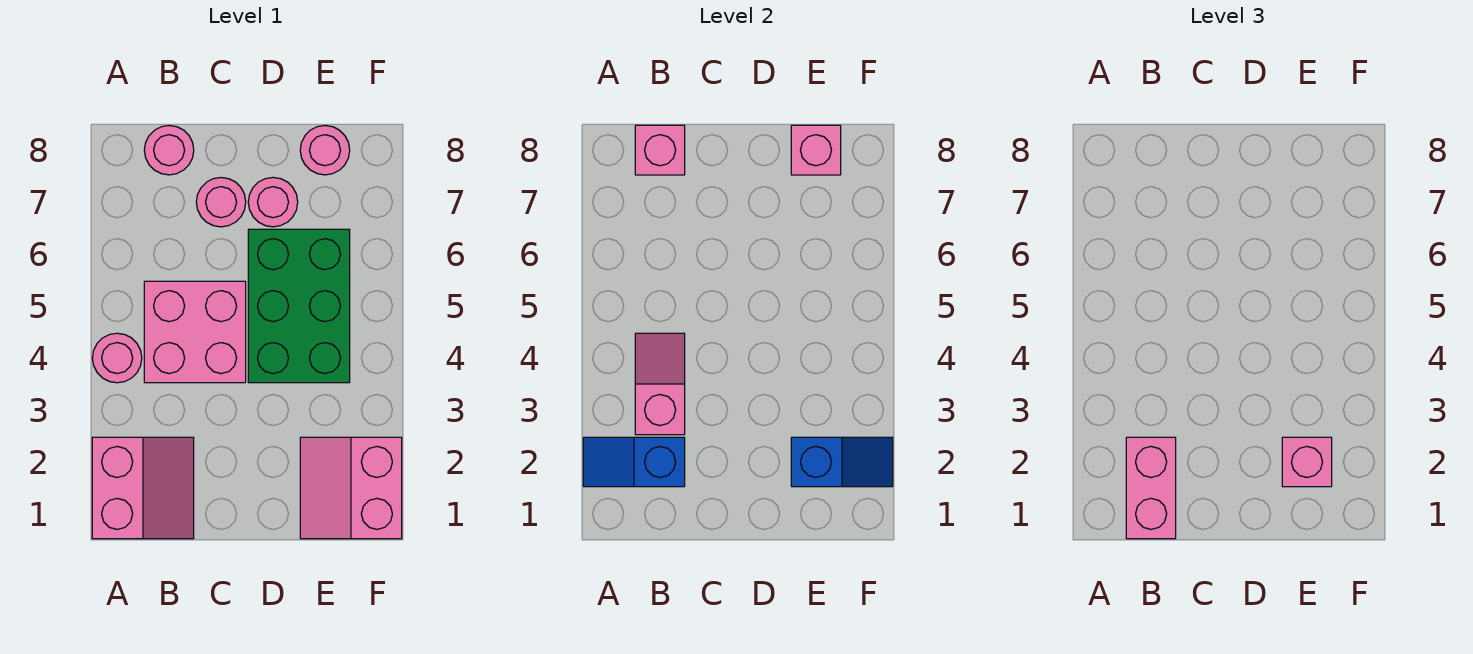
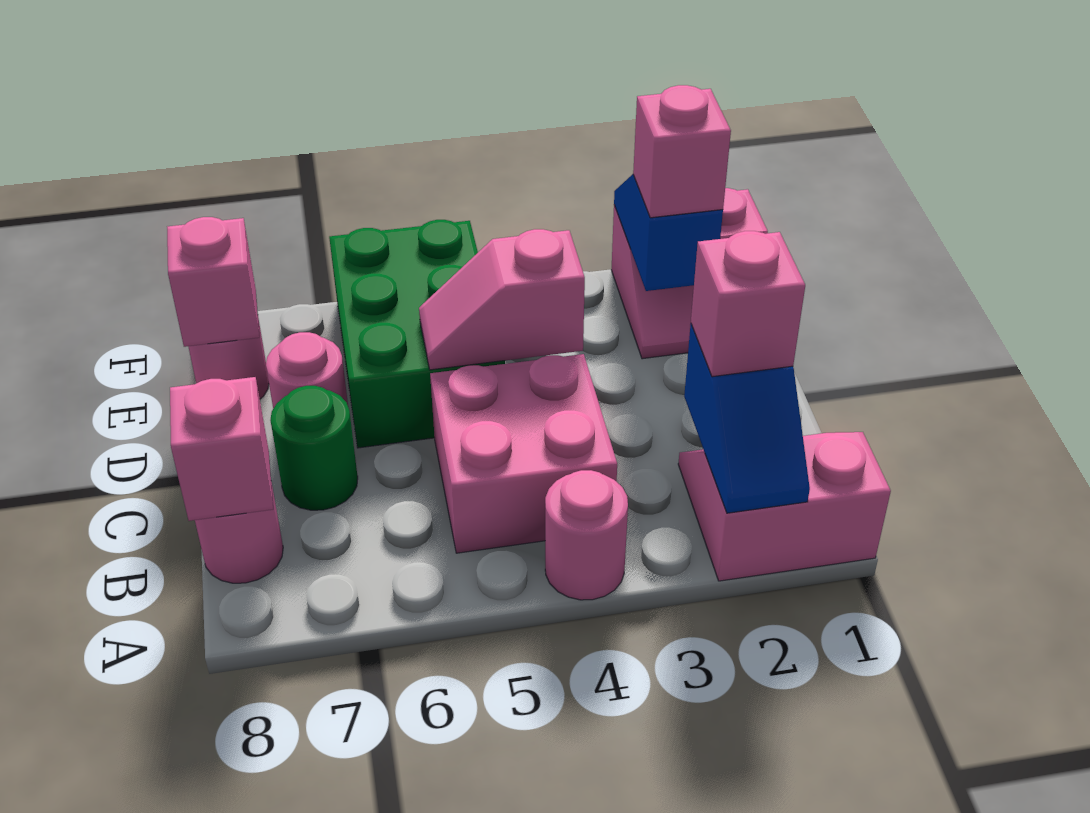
pink brick B1:B2 level 3 -> pink brick B2 level 3
pink slope B3:B4 level 2 top 3 -> pink slope D4:D5 level 2 top 4
pink round brick C7 level 1 -> green round brick C7 level 1
green brick D4:E6 level 1 -> green brick D5:F6 level 1

